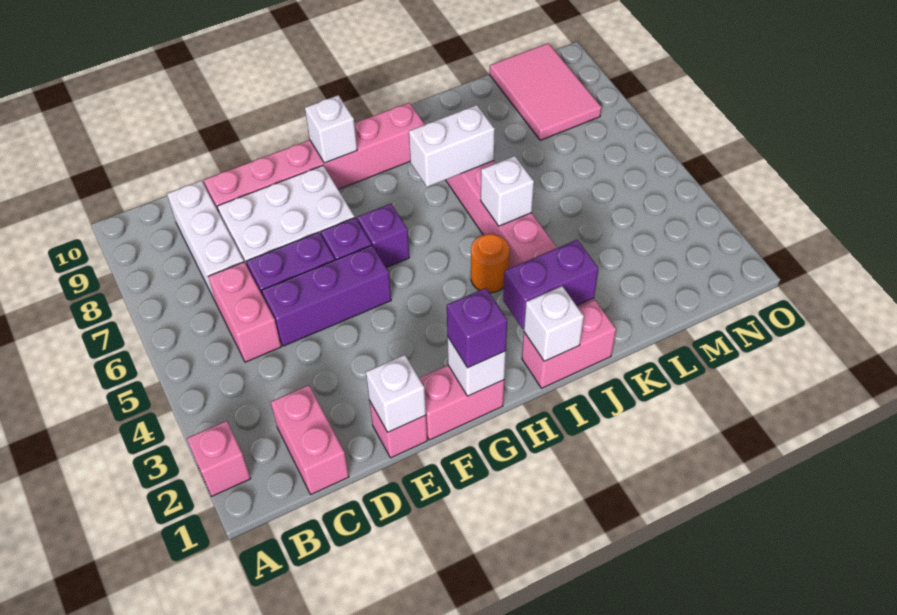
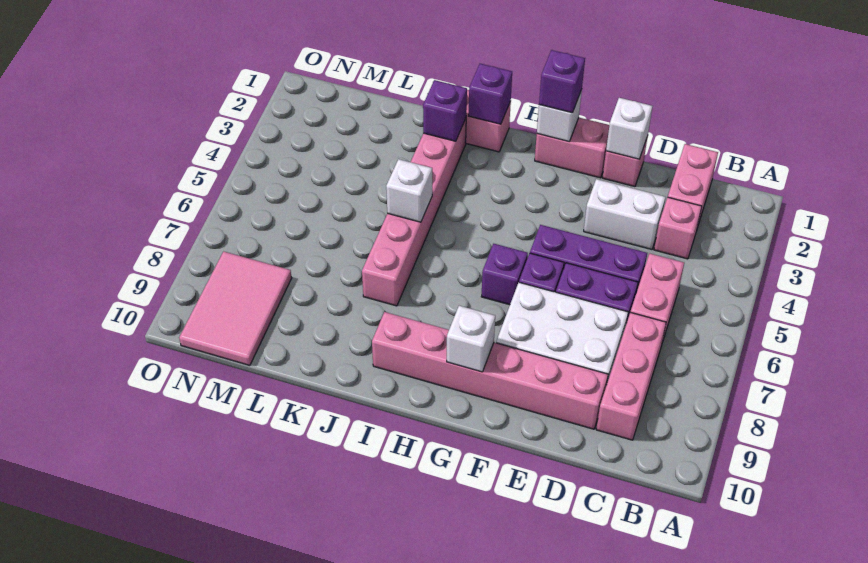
pink brick A2 level 1 -> pink brick C3 level 1
white brick C7:C9 level 1 -> pink brick C7:C9 level 1
white brick I1 level 2 -> purple brick I1 level 2
purple brick I2:J2 level 2 -> purple brick J2 level 2
orange round brick I4 level 1 -> none
white brick I7:J7 level 2 -> white brick D3:E3 level 1

